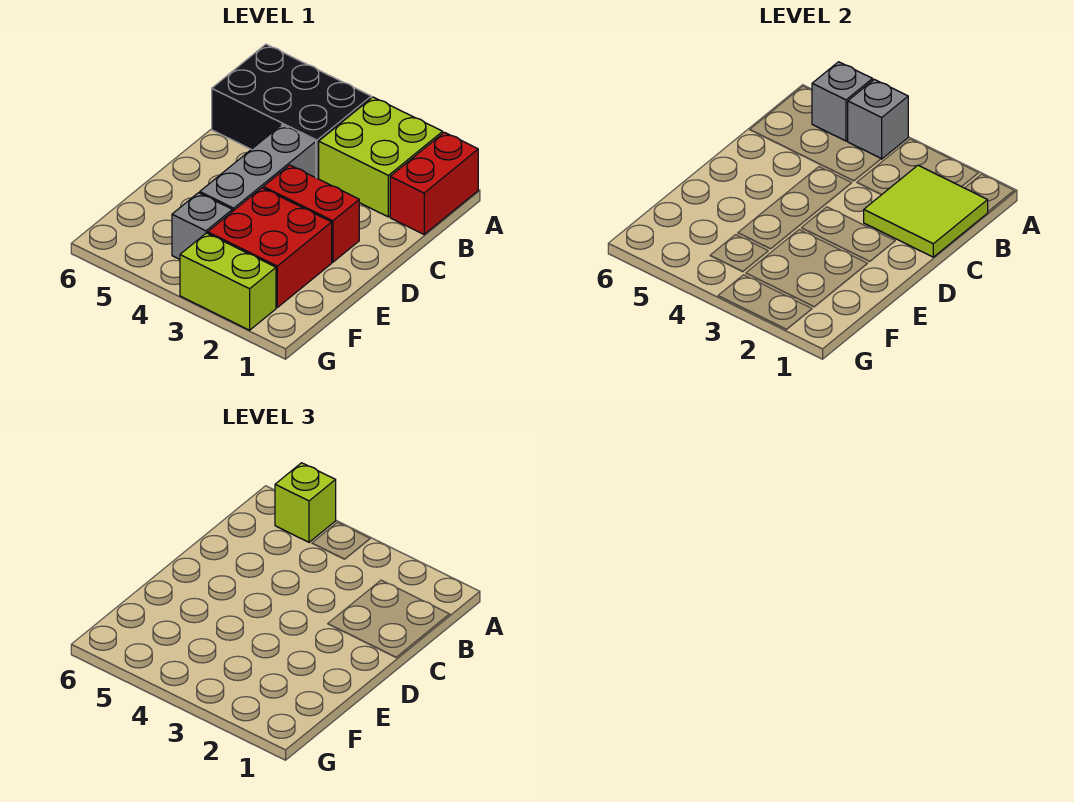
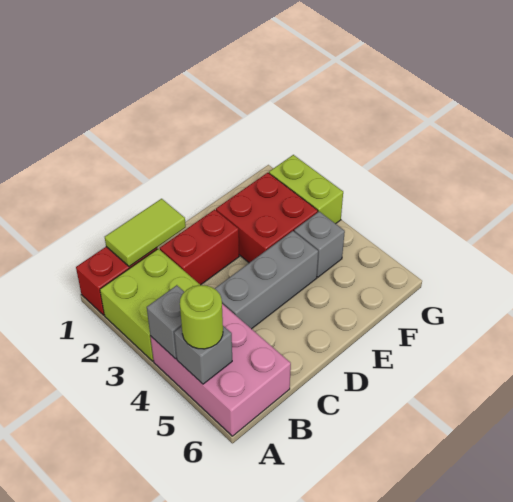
black brick A4:B6 level 1 -> pink brick A4:B6 level 1
lime brick A5 level 3 -> lime round brick A5 level 3
lime tile B1:C2 level 2 -> lime tile B1:C1 level 2
red brick D2:D3 level 1 -> red brick C2:D2 level 1

